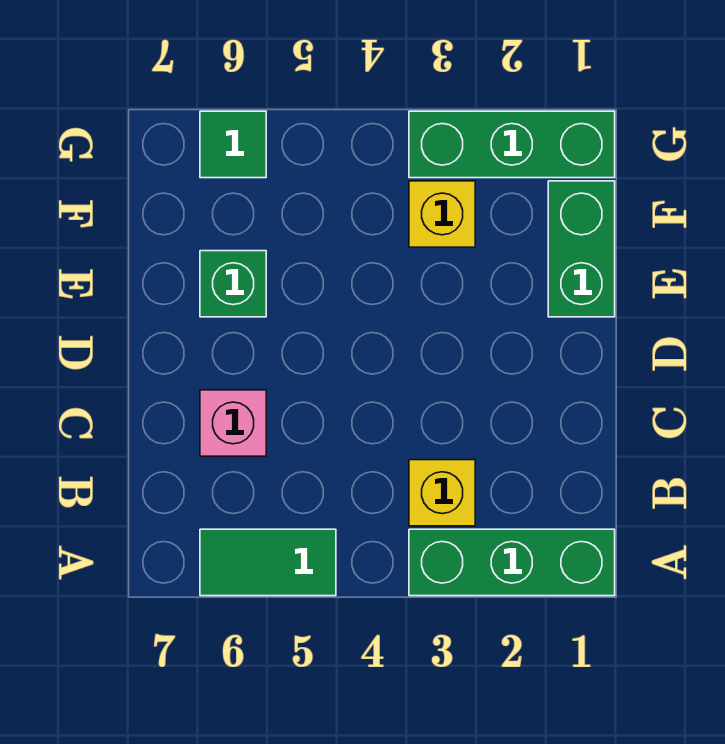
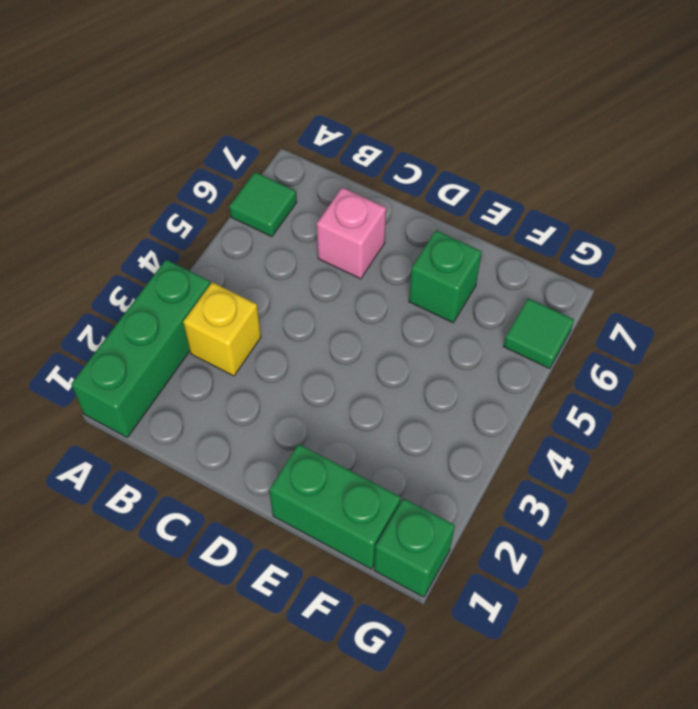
green tile A5:A6 level 1 -> green tile A6 level 1
yellow brick F3 level 1 -> none
green brick G1:G3 level 1 -> green brick G1 level 1

